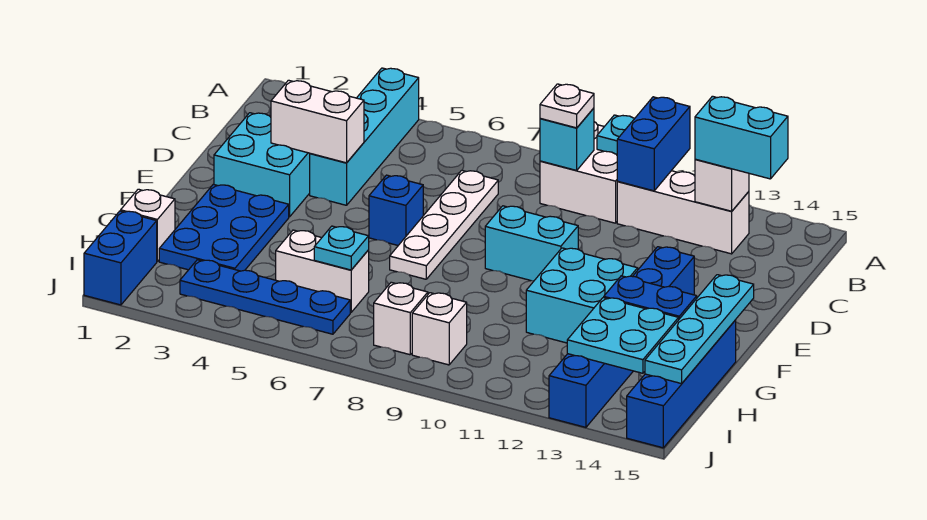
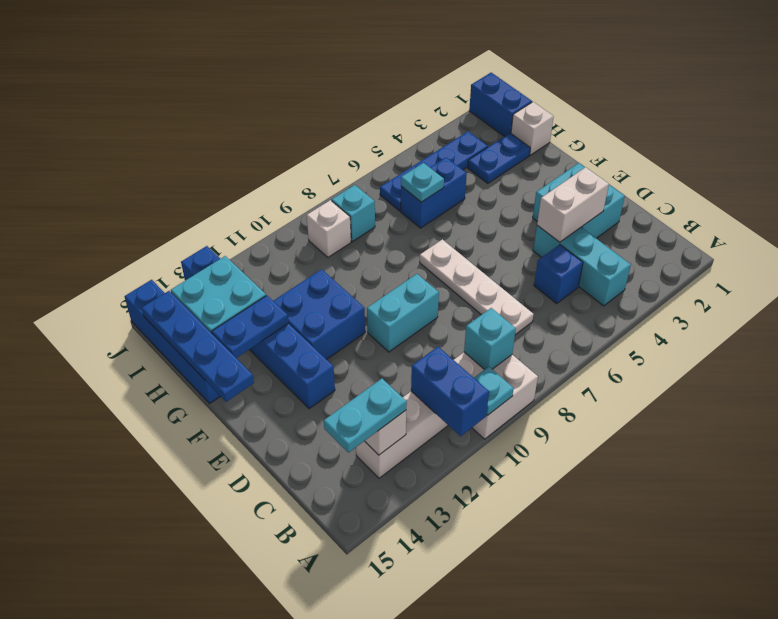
cyan brick A4:D4 level 1 -> cyan brick B4:D4 level 1
white plate B9 level 3 -> none
cyan brick B13:B14 level 3 -> cyan plate B13:B14 level 3
blue brick E6 level 1 -> blue brick C5 level 1
blue plate F2:H3 level 1 -> blue plate H2:H3 level 1
cyan brick F11:G12 level 1 -> blue brick F11:G12 level 1
cyan plate F15:I15 level 2 -> blue plate F15:I15 level 2
white brick H5:H6 level 1 -> blue brick H5:H6 level 1
white brick I8 level 1 -> cyan brick I8 level 1

